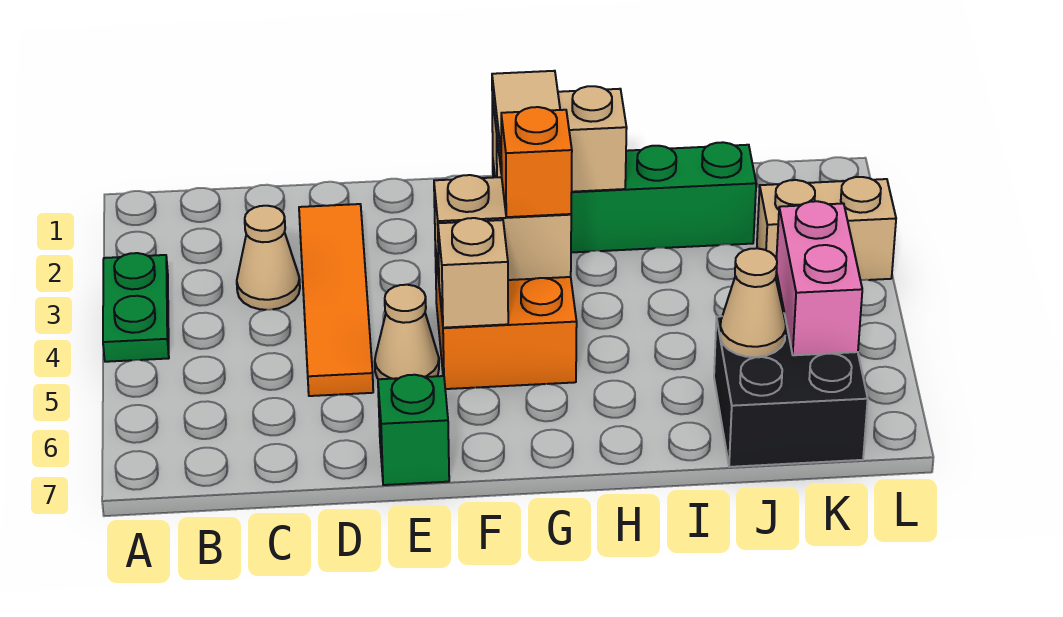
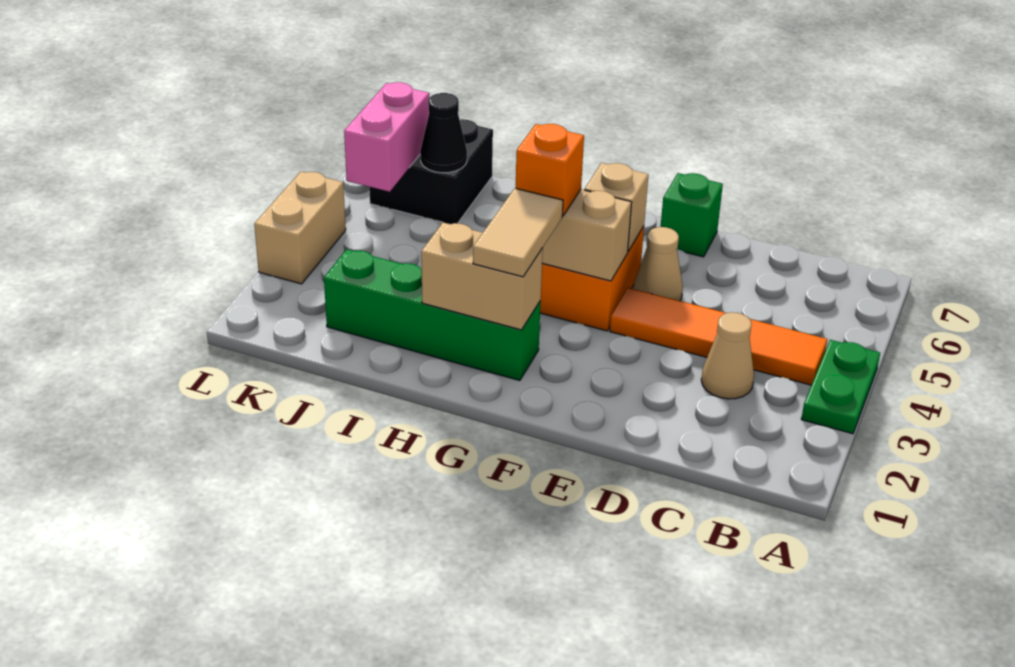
orange tile D2:D5 level 1 -> orange tile B4:E4 level 1
tan cone J6 level 2 -> black cone J6 level 2
tan brick K3:L3 level 1 -> tan brick L3:L4 level 1

